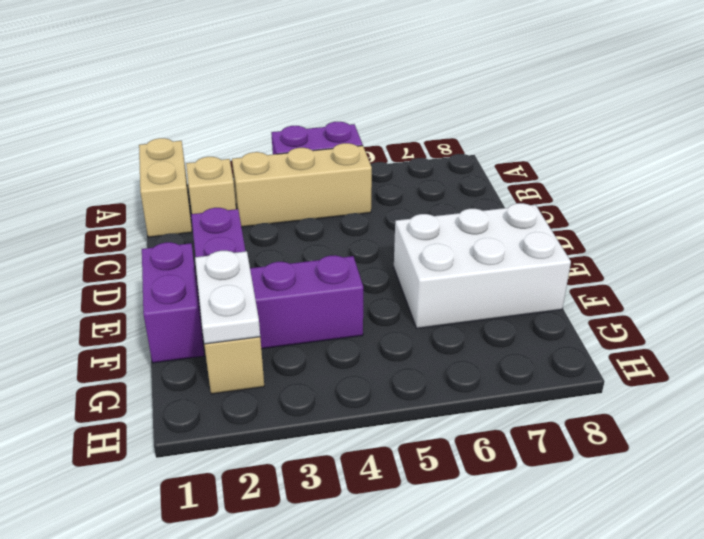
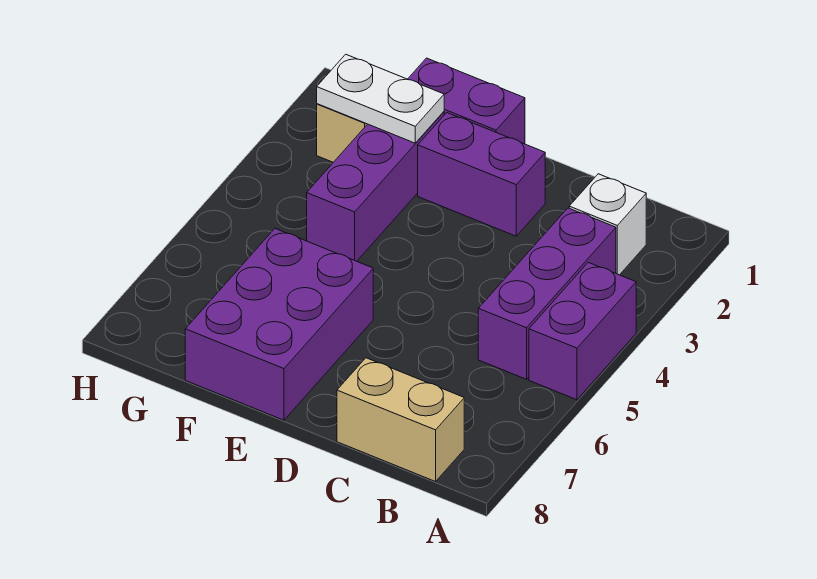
tan brick A1:B1 level 1 -> tan brick B8:C8 level 1
tan brick B2 level 1 -> white brick B2 level 1
tan brick B3:B5 level 1 -> purple brick B3:B5 level 1
white brick E6:F8 level 1 -> purple brick E6:F8 level 1

